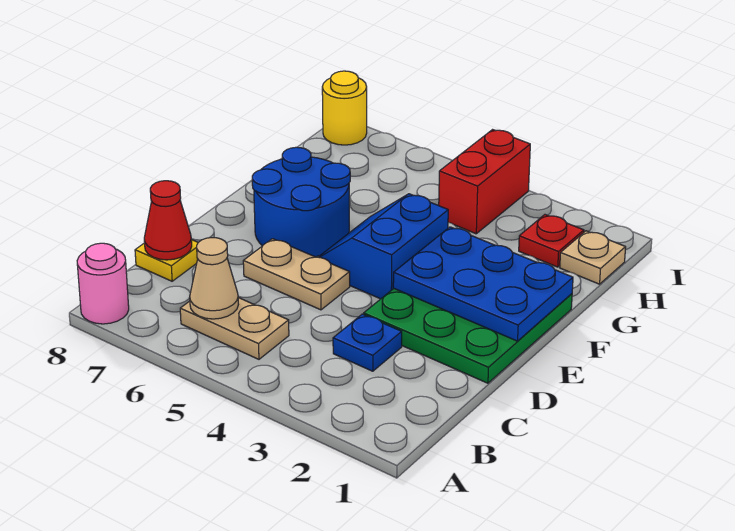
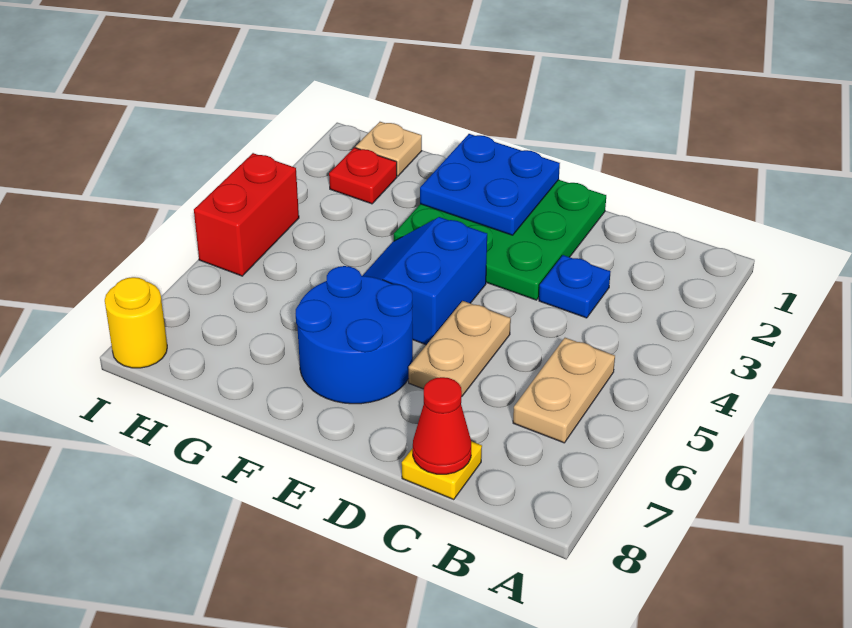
pink round brick A8 level 1 -> none
tan cone B6 level 2 -> none
blue plate E1:F3 level 2 -> blue plate E1:F2 level 2
blue slope E4:F5 level 1 top 4 -> blue slope E4:F5 level 1 top E
red brick H4:I4 level 1 -> red brick I4:I5 level 1

